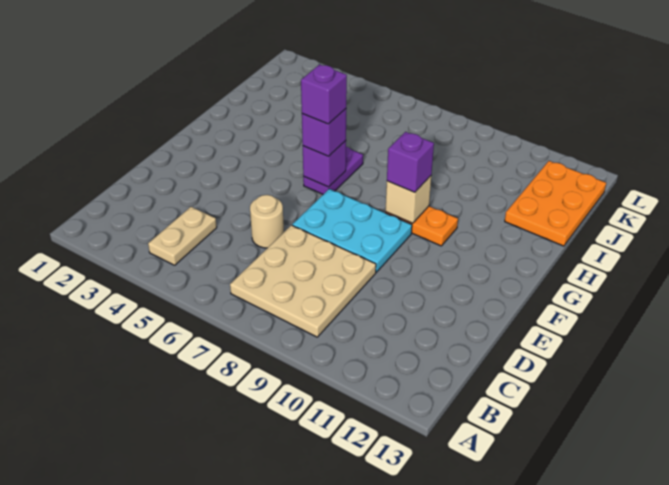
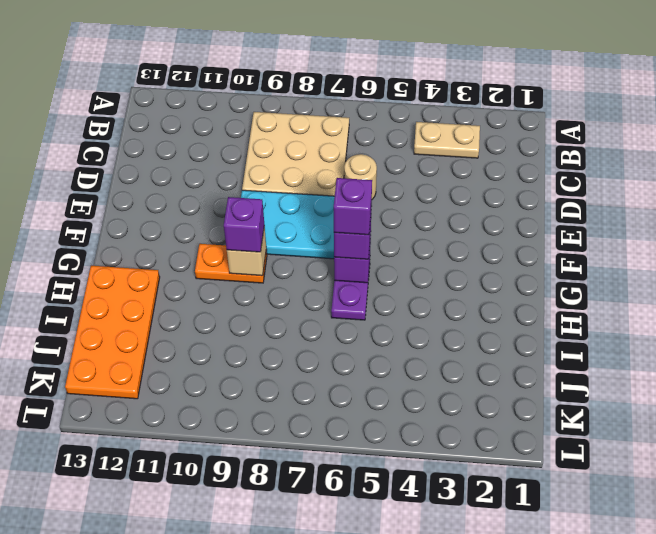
tan plate B4:C4 level 1 -> tan plate B3:B4 level 1
orange plate I12:K13 level 1 -> orange plate H12:K13 level 1

